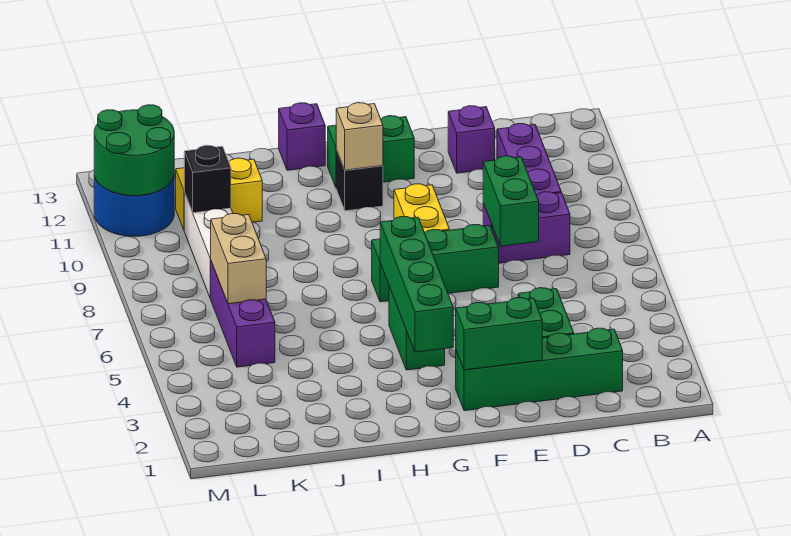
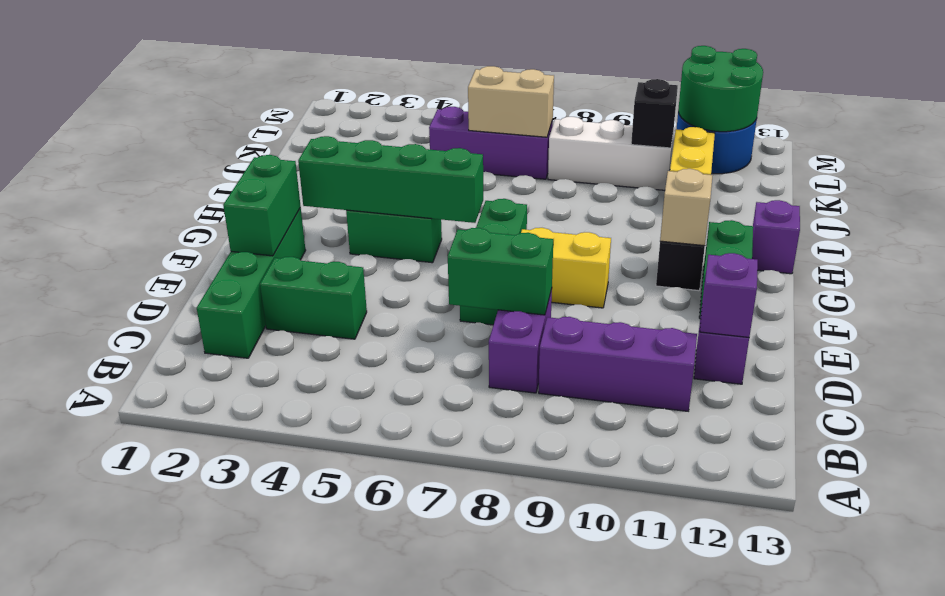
none -> purple brick D12 level 2

